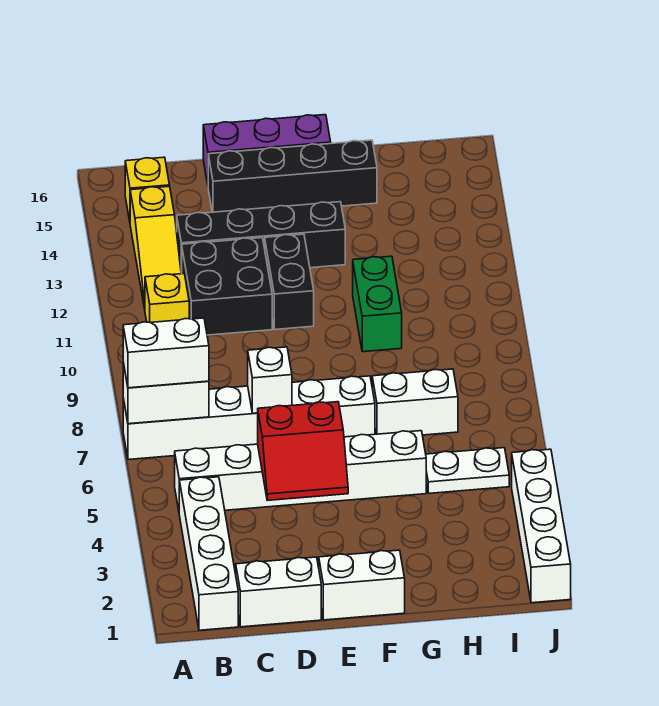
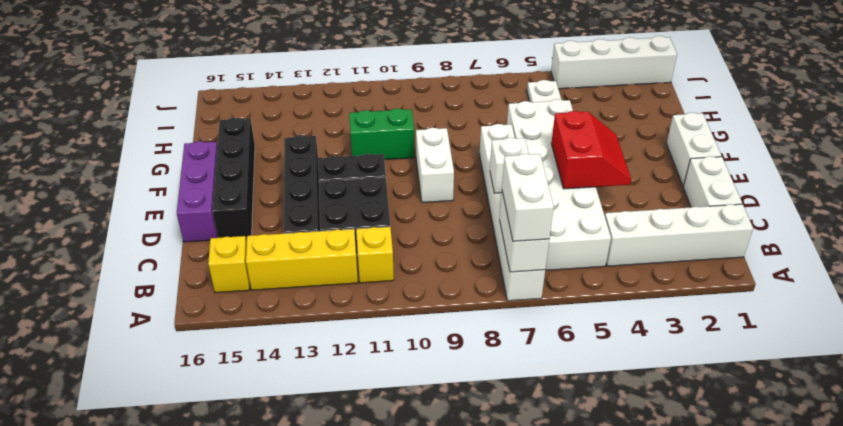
white brick B5:G5 level 1 -> white brick B5:G6 level 1
yellow slope B12:B14 level 1 top 14 -> yellow brick B12:B14 level 1
white brick G7:H7 level 1 -> white brick E9:F9 level 1

